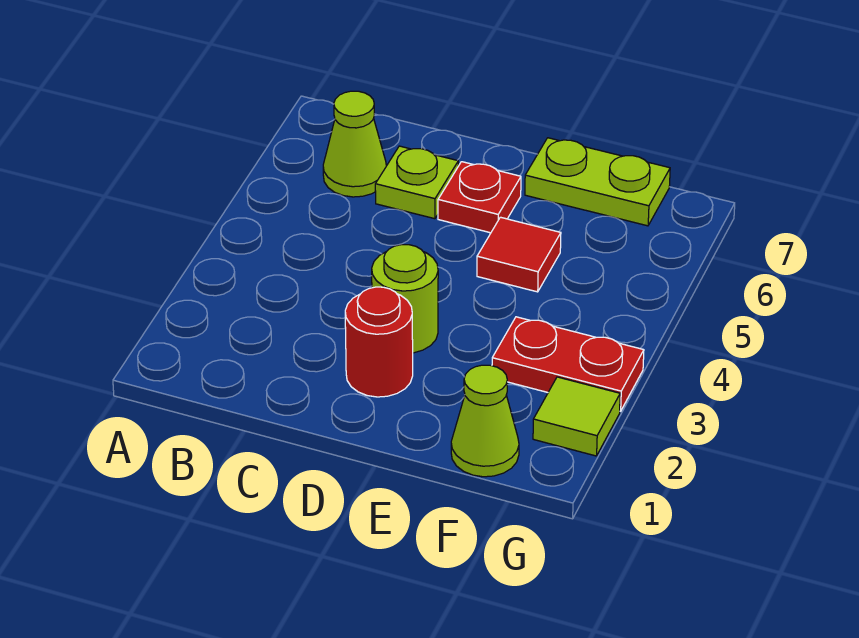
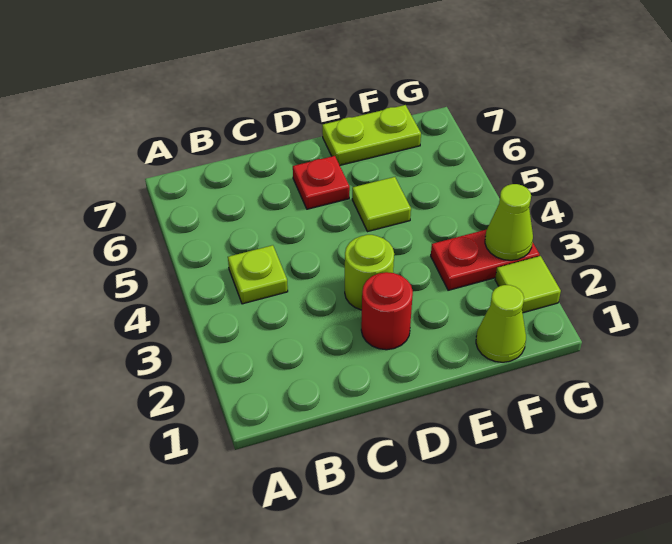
lime cone B6 level 1 -> lime cone G3 level 2
lime plate C6 level 1 -> lime plate B4 level 1
red tile E5 level 1 -> lime tile E5 level 1

